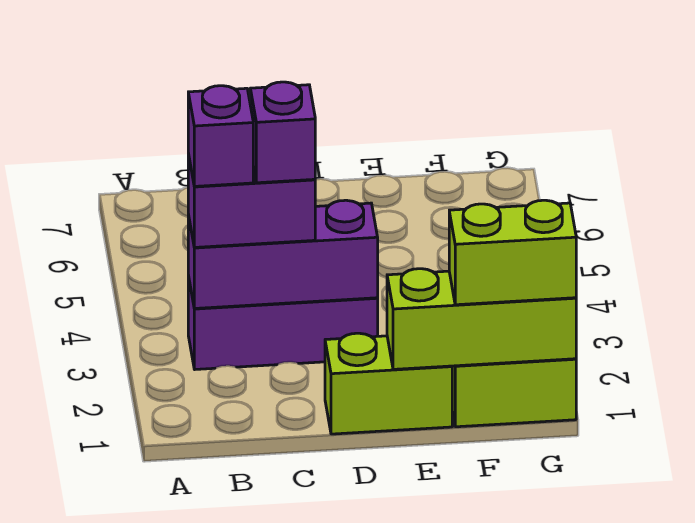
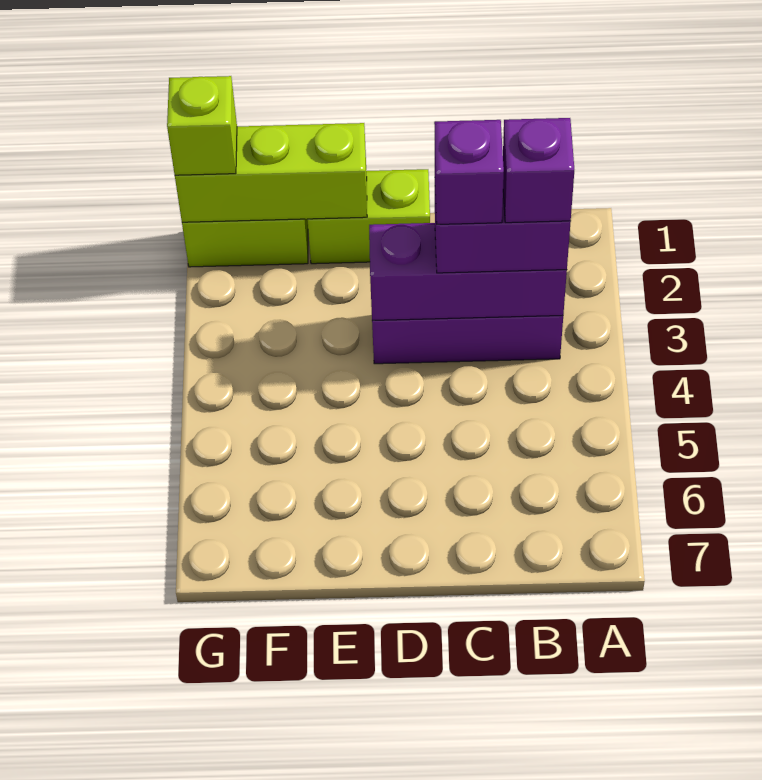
lime brick F1:G1 level 3 -> lime brick G1 level 3

